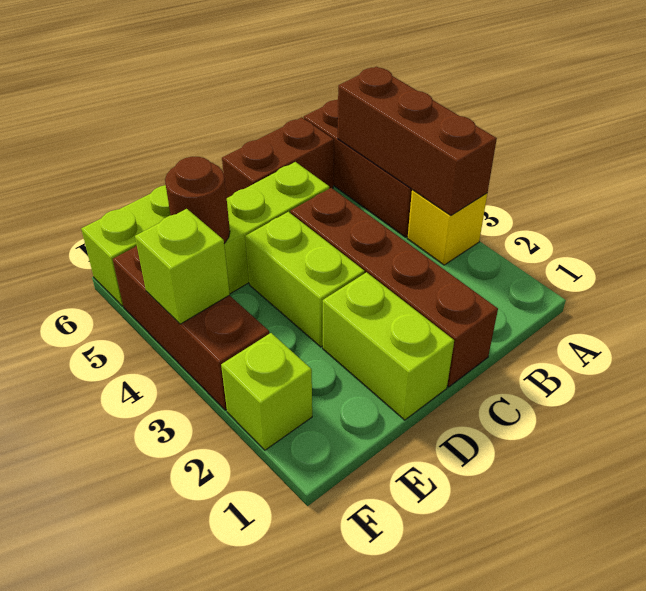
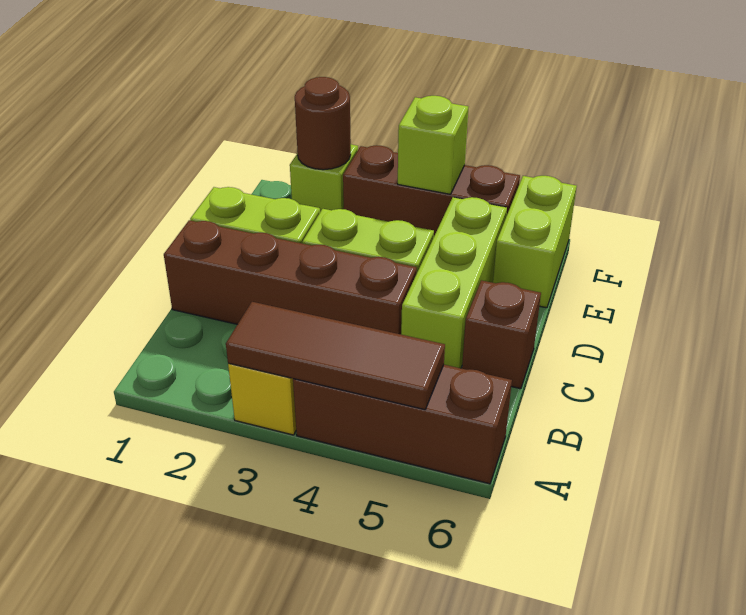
brown brick A3:A5 level 2 -> brown tile A3:A5 level 2
brown brick B6:C6 level 1 -> brown brick C6 level 1
brown round brick E5 level 2 -> brown round brick F2 level 2

